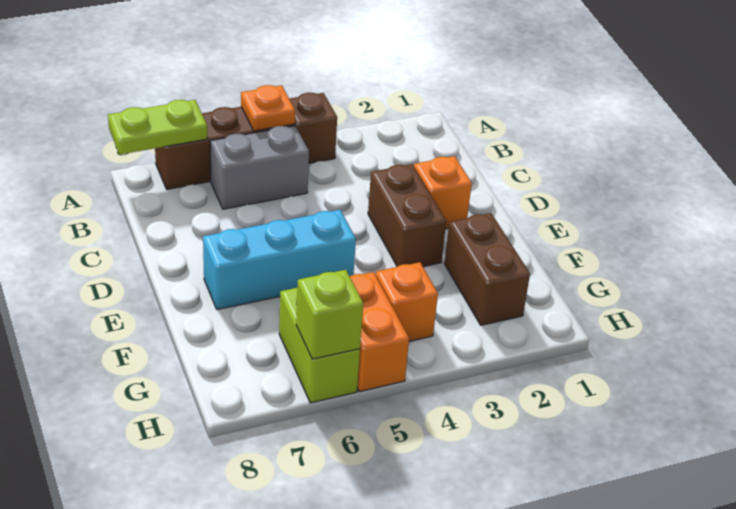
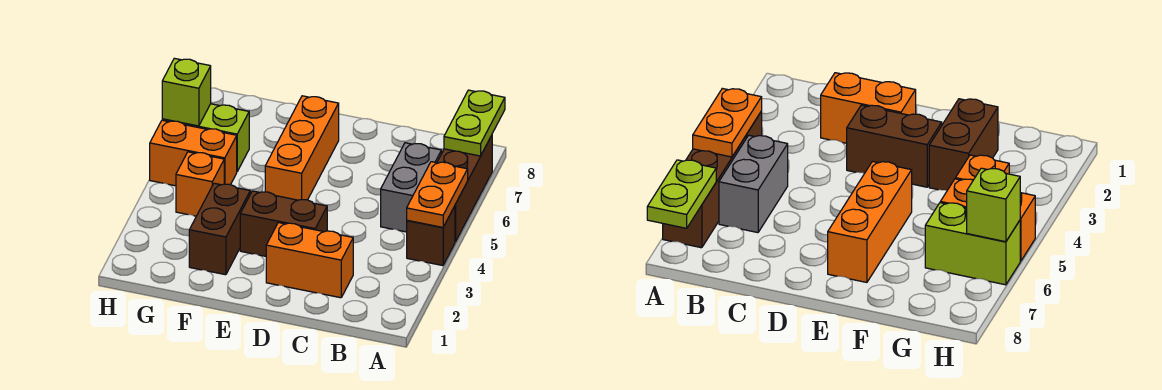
orange plate A5 level 2 -> orange plate A4:A5 level 2
orange brick D2 level 1 -> orange brick C2:D2 level 1
cyan brick E5:E7 level 1 -> orange brick E5:E7 level 1
brown brick F2:G2 level 1 -> brown brick F2:F3 level 1

